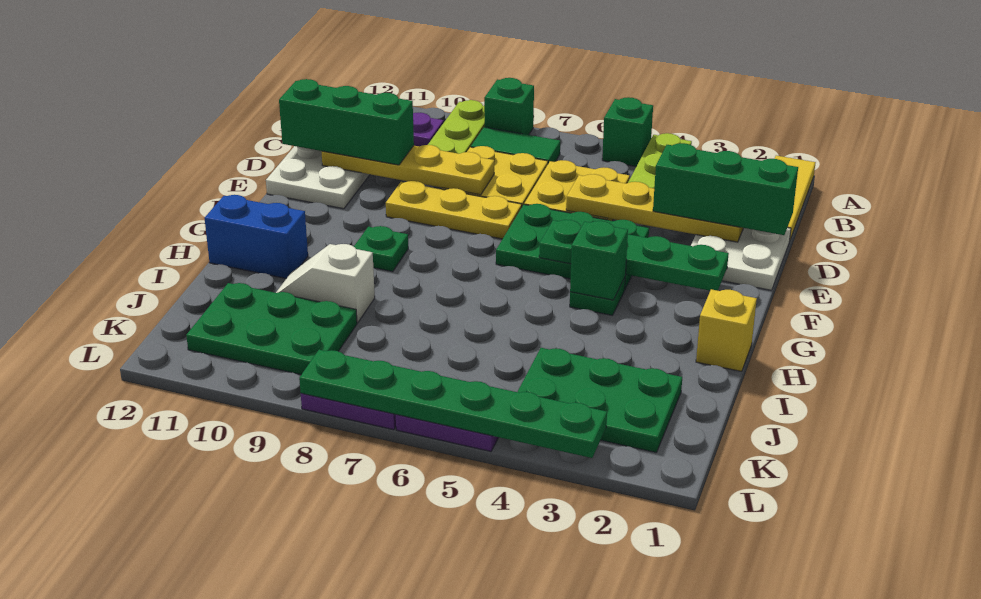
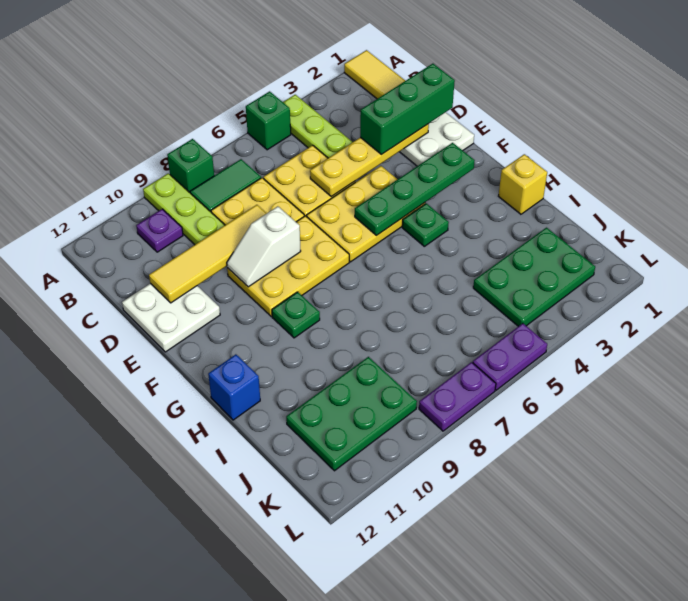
yellow plate D8:D11 level 2 -> yellow tile D8:D11 level 2
green brick D10:D12 level 3 -> none
green plate E4:F6 level 1 -> yellow plate E4:F6 level 1
yellow plate E7:E9 level 1 -> yellow plate E7:F9 level 1
green brick G4 level 2 -> none
blue brick H11:H12 level 1 -> blue brick H12 level 1
white slope I9:I10 level 1 top 9 -> white slope E8:E9 level 2 top 8
green plate L3:L8 level 2 -> none

